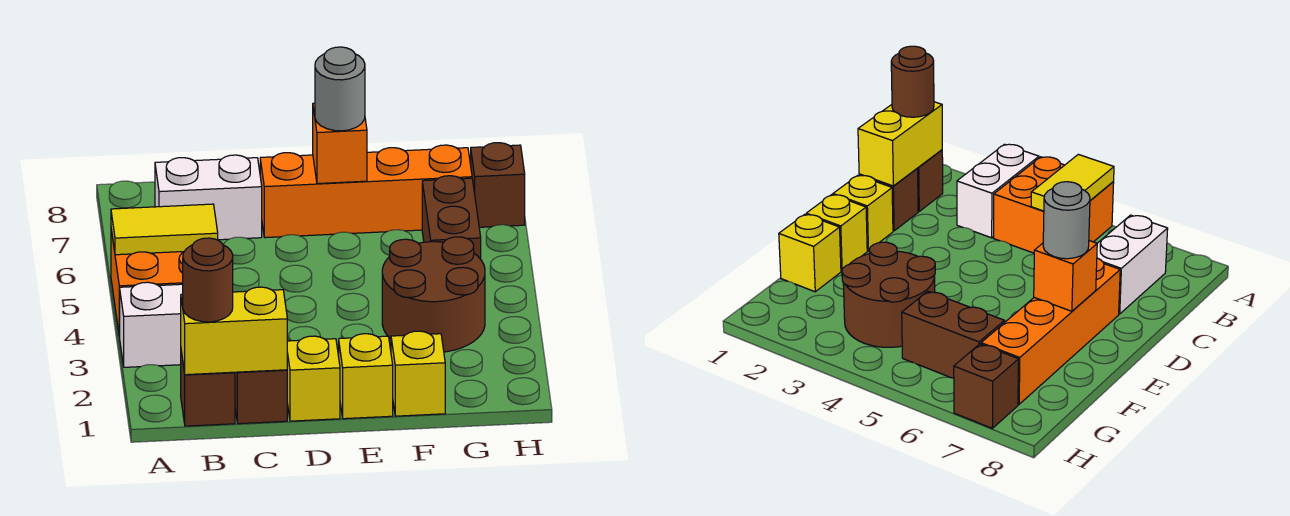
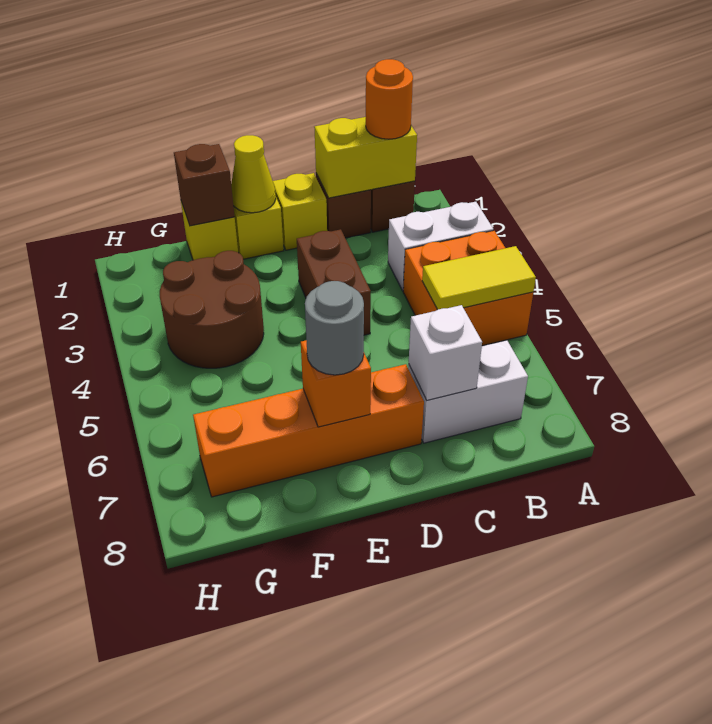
brown round brick B1 level 3 -> orange round brick B1 level 3
none -> white brick C7 level 2
none -> yellow cone E1 level 2
brown brick G5:G6 level 1 -> brown brick D3:D4 level 1
brown brick H7 level 1 -> brown brick F1 level 2

